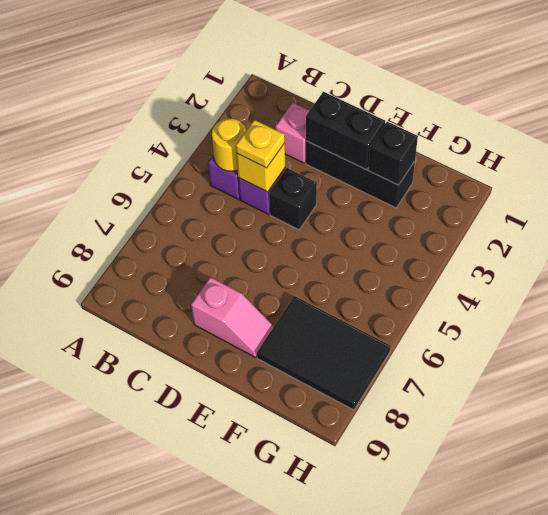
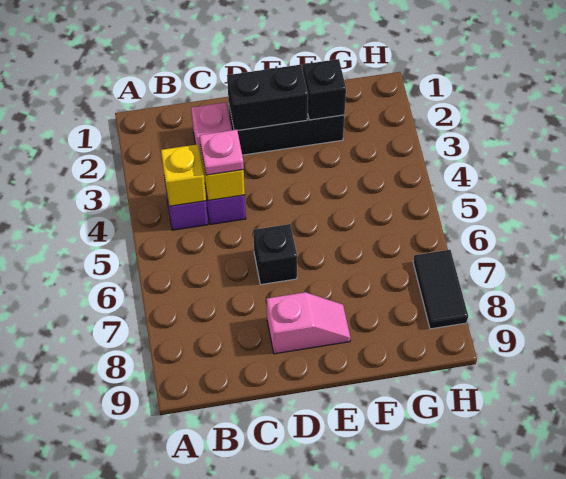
yellow round brick B4 level 2 -> yellow brick B4 level 2
yellow plate C4 level 3 -> pink plate C4 level 3
black brick D4 level 1 -> black brick D6 level 1
black tile F7:H8 level 1 -> black tile H7:H8 level 1

